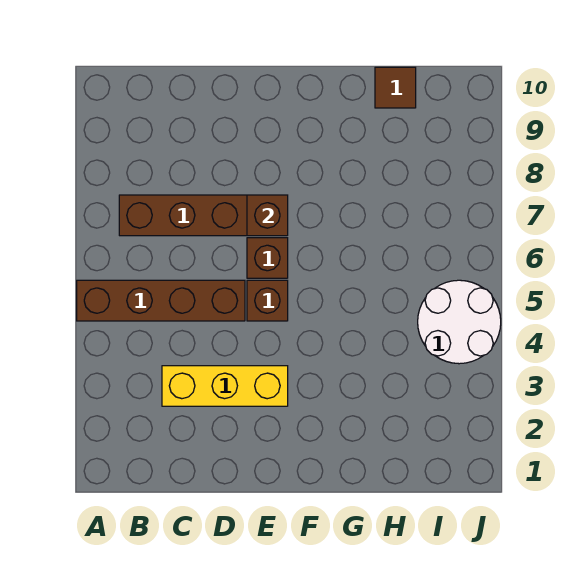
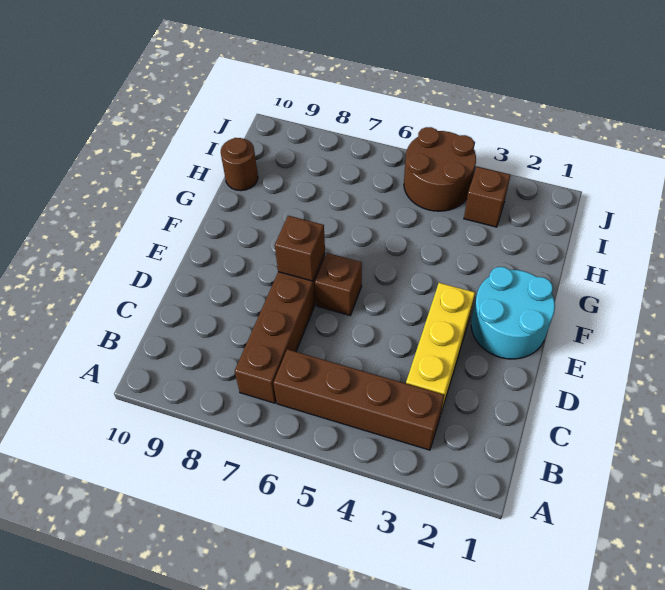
brown brick A5:D5 level 1 -> brown brick B3:B6 level 1
none -> cyan round brick E1:F2 level 1
brown brick E5 level 1 -> brown brick I3 level 1
brown tile H10 level 1 -> brown round brick H10 level 1
white round brick I4:J5 level 1 -> brown round brick I4:J5 level 1

